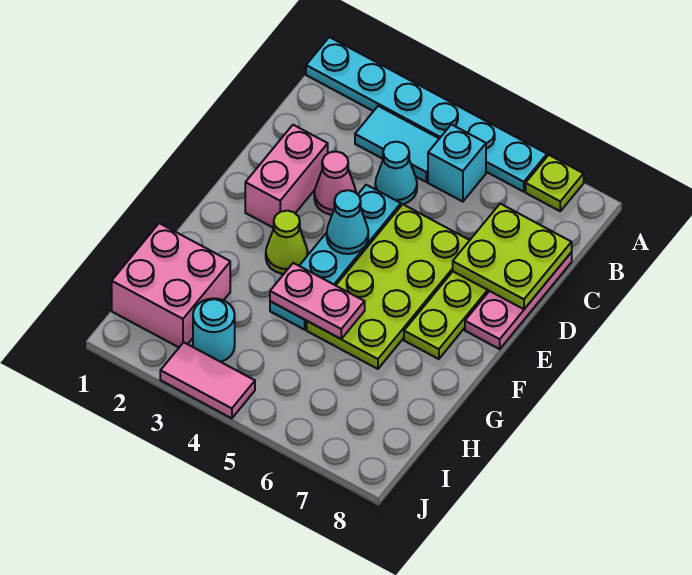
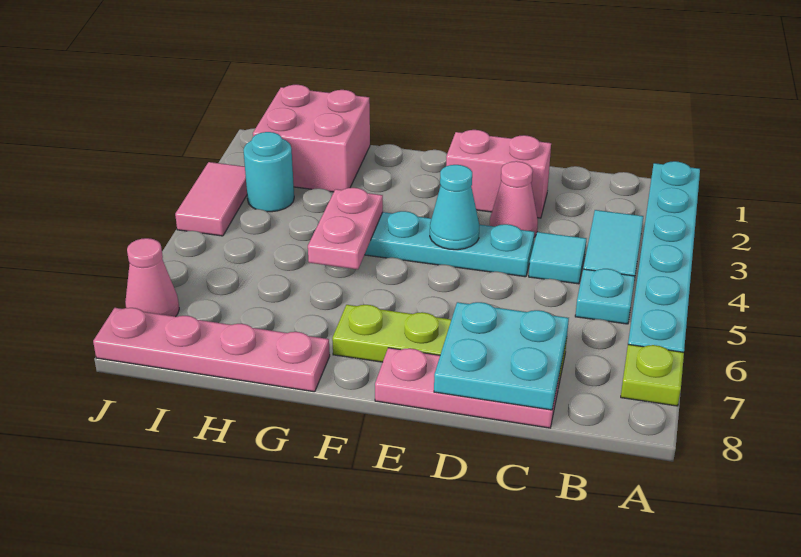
cyan brick B5 level 1 -> cyan plate B5 level 1
cyan cone C4 level 1 -> cyan tile C4 level 1
lime plate C7:D8 level 2 -> cyan plate C7:D8 level 2
lime plate D5:G6 level 1 -> none
lime cone F3 level 1 -> none
none -> pink plate G8:J8 level 1
none -> pink cone J7 level 1

